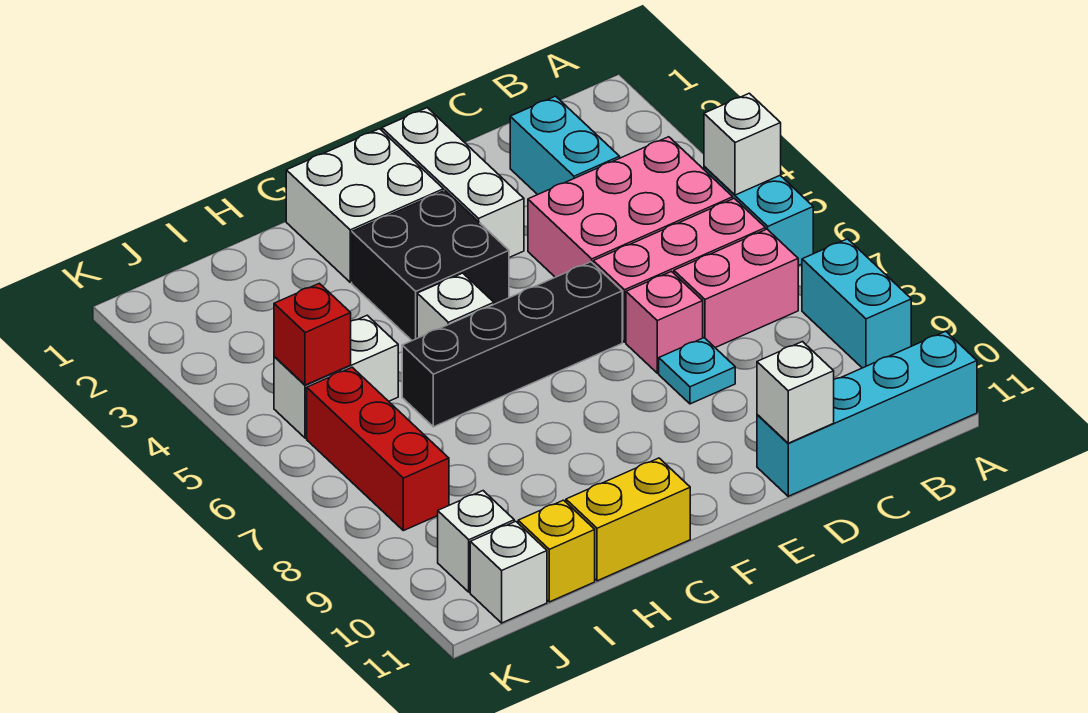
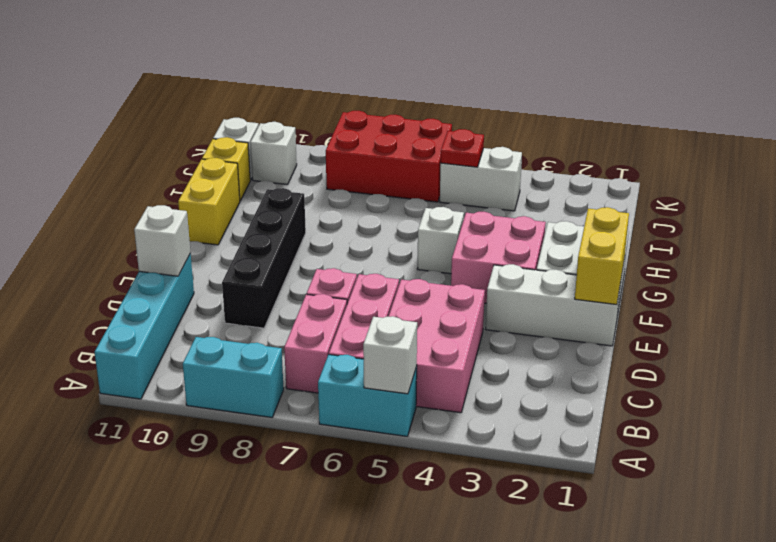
cyan brick C2:C3 level 1 -> none
cyan plate D8 level 1 -> none
none -> yellow brick E1:F1 level 2
black brick E6:H6 level 1 -> black brick D9:G9 level 1
black brick F3:G4 level 1 -> pink brick F3:G4 level 1
white brick I5:J5 level 1 -> white brick J4:J5 level 1
red brick J5 level 2 -> red plate J5 level 2
red brick J6:J8 level 1 -> red brick J6:K8 level 1

